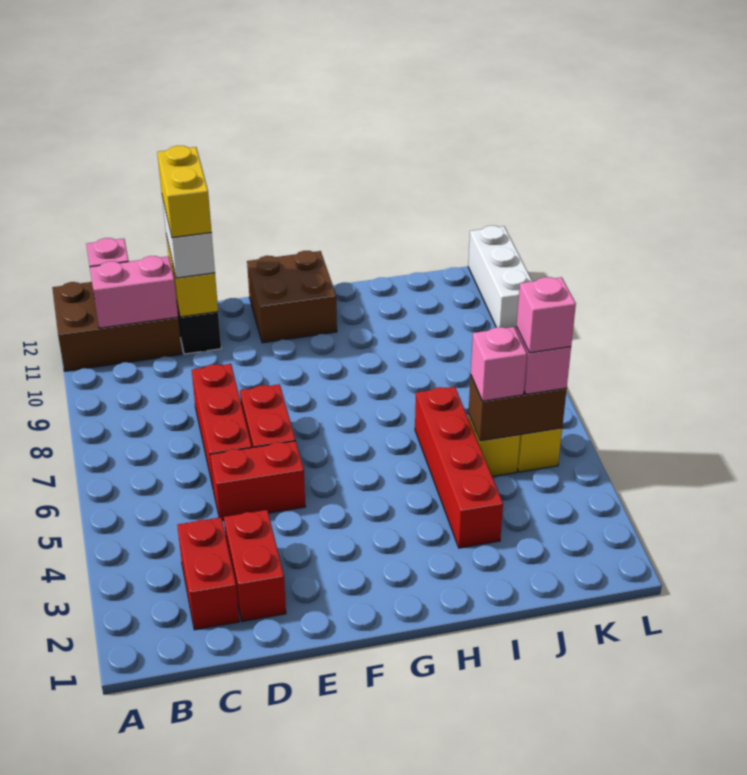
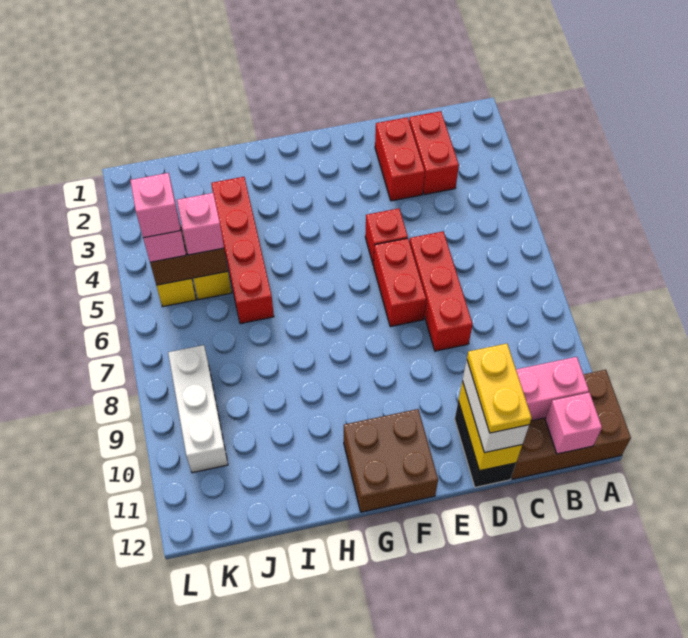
red brick D5:E5 level 1 -> red brick E5 level 1
yellow brick D11:D12 level 4 -> yellow plate D11:D12 level 4
white brick L10:L12 level 1 -> white brick K8:K10 level 1

